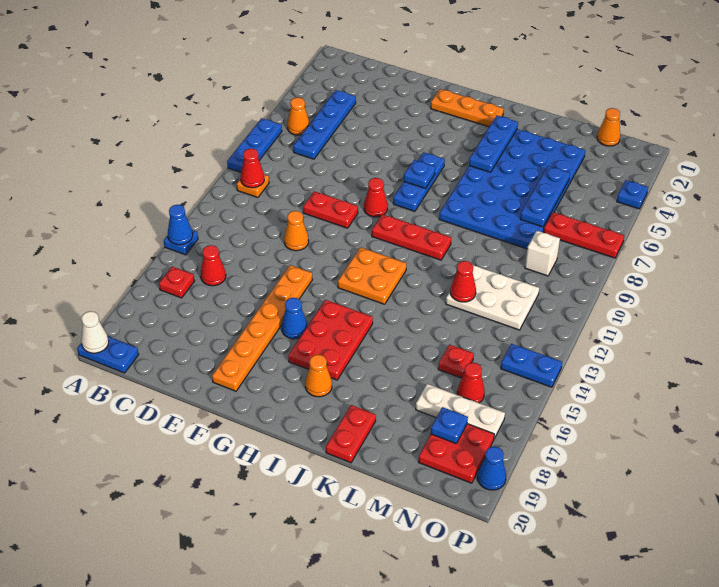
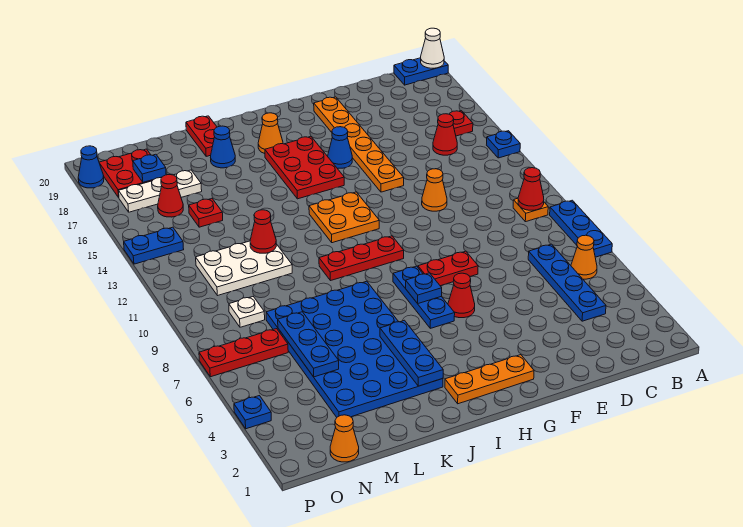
blue cone A14 level 2 -> blue cone K18 level 1
red plate E10:F10 level 1 -> red plate F8:G8 level 1
red cone G9 level 1 -> red cone G6 level 1
white brick N9 level 1 -> white plate N9 level 1

